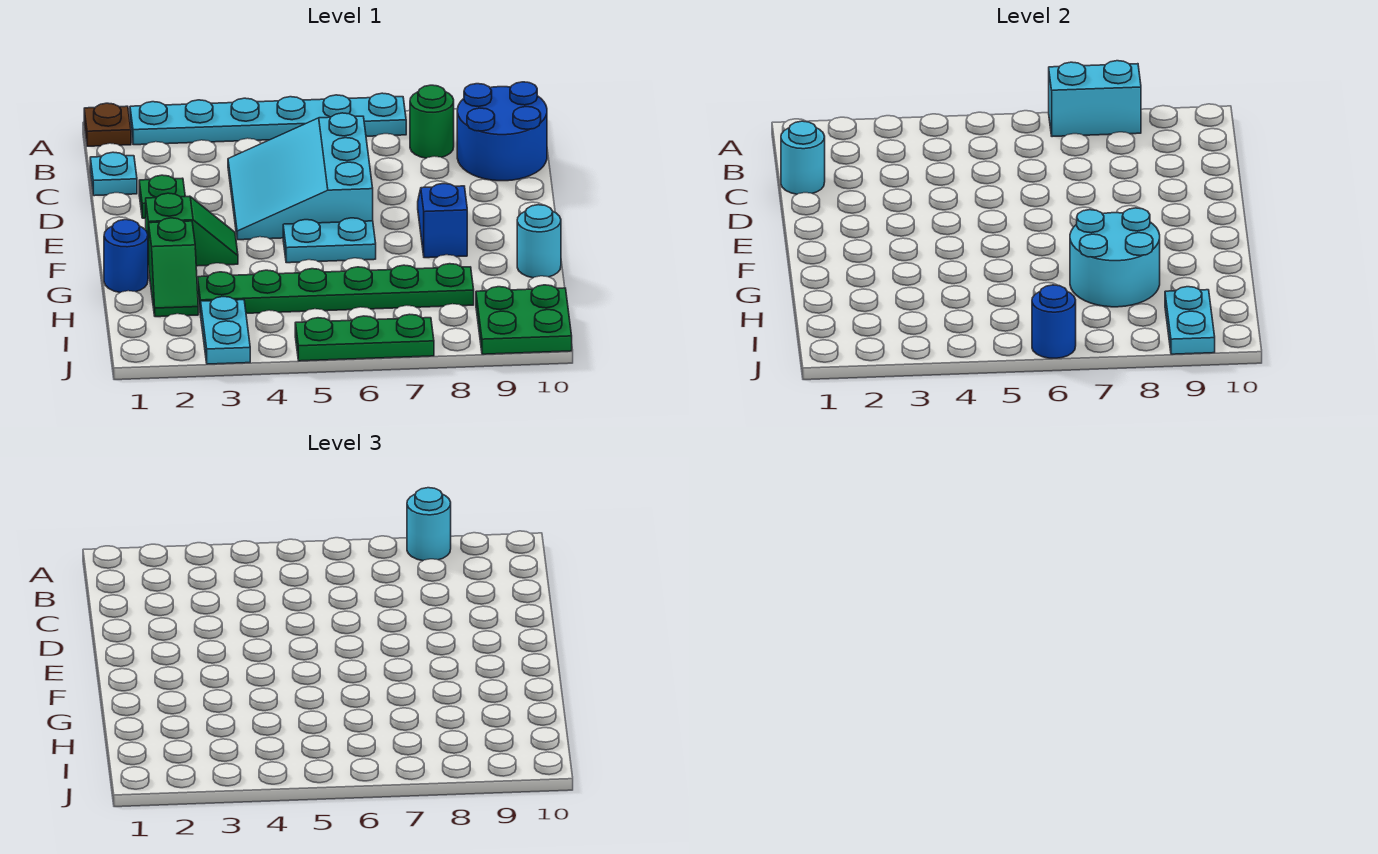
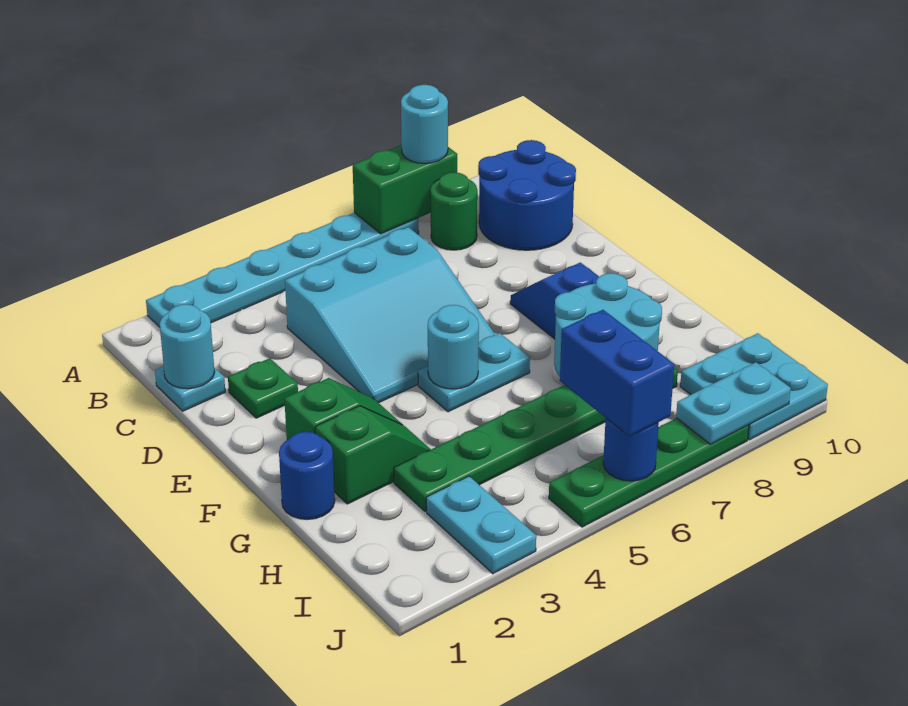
brown plate A1 level 1 -> none
cyan brick A7:A8 level 2 -> green brick A7:A8 level 2
cyan slope C4:E6 level 1 top 6 -> cyan slope C4:E6 level 1 top C
green slope G2:H2 level 1 top G -> green slope G2:G3 level 1 top 2
cyan round brick G10 level 1 -> cyan round brick F5 level 2
none -> blue brick I6:J6 level 3
green plate I9:J10 level 1 -> cyan plate I9:J10 level 1
cyan plate I9:J9 level 2 -> cyan plate J8:J9 level 2
green plate J5:J7 level 1 -> green plate J5:J8 level 1

